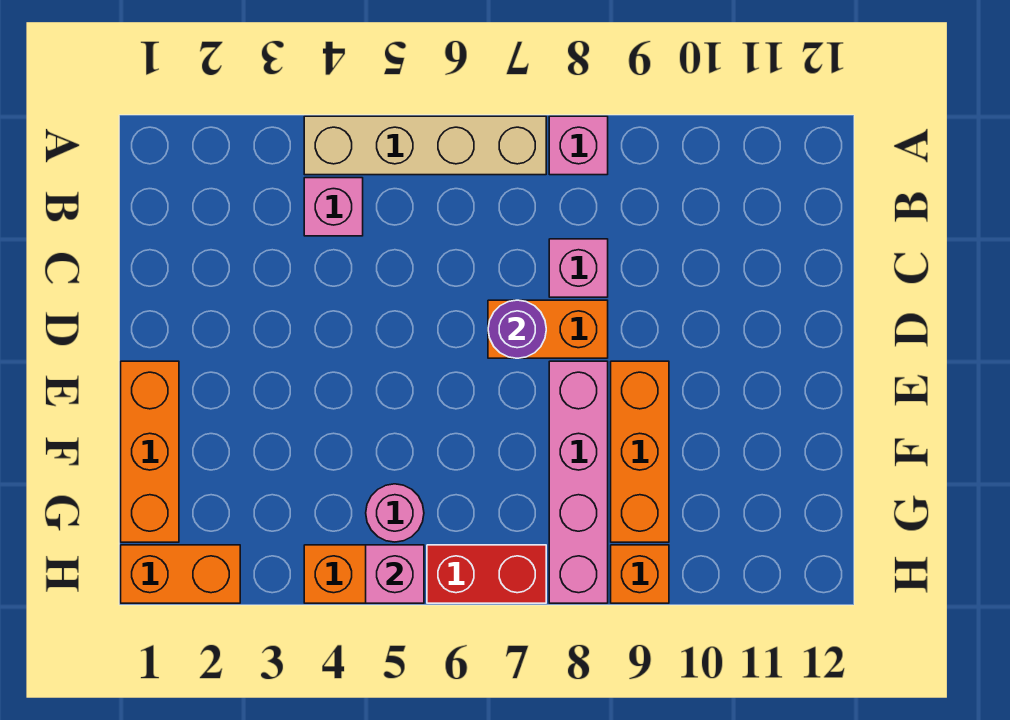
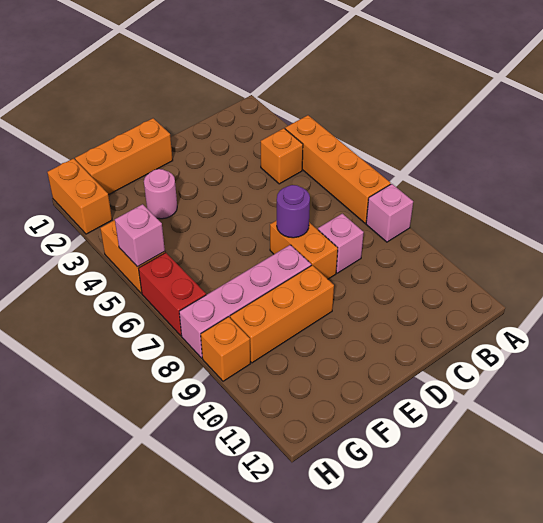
tan brick A4:A7 level 1 -> orange brick A4:A7 level 1
pink brick B4 level 1 -> orange brick B4 level 1
pink round brick G5 level 1 -> pink round brick F3 level 1

